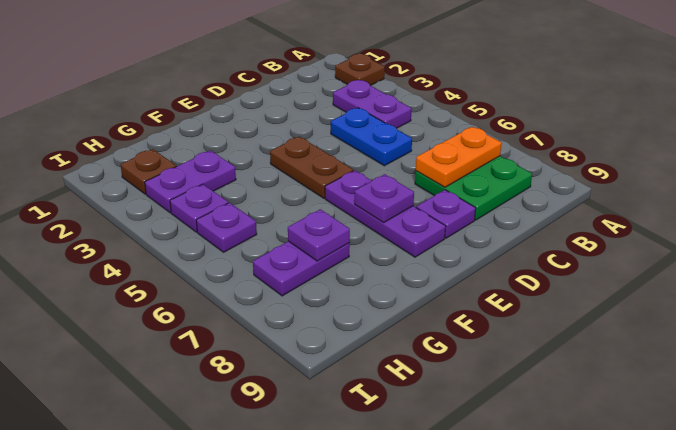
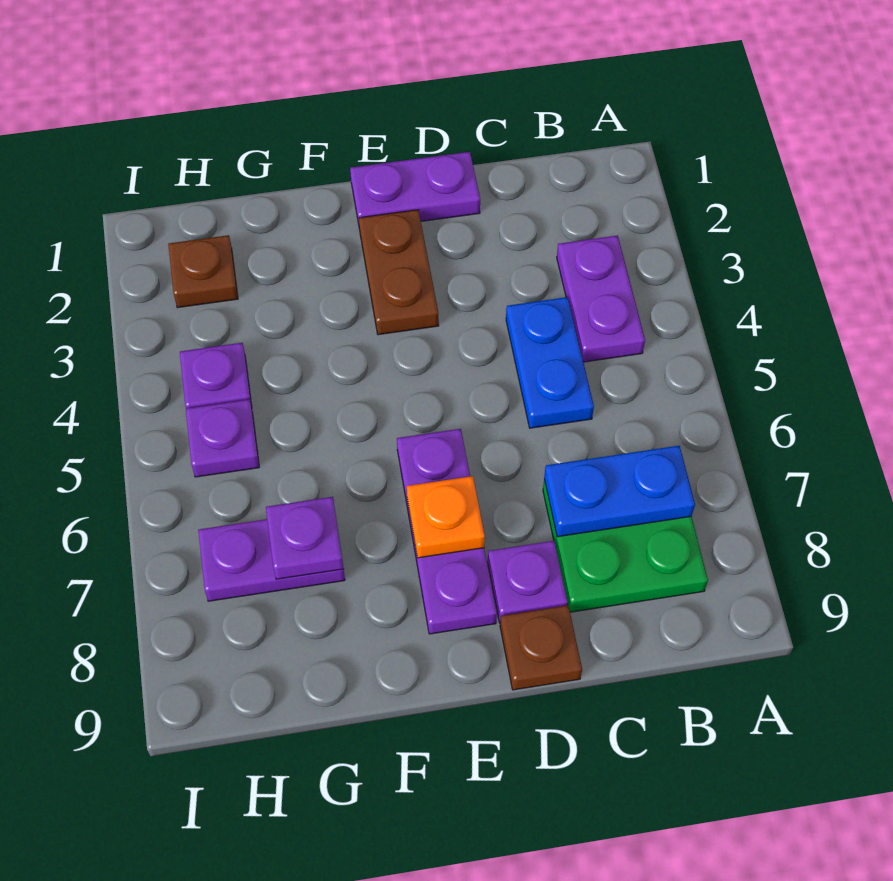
brown plate A2 level 1 -> brown plate D9 level 1
orange plate B7:C7 level 2 -> blue plate B7:C7 level 2
brown plate E4:E5 level 1 -> brown plate E2:E3 level 1
purple plate E7 level 2 -> orange plate E7 level 2
purple plate G3:H3 level 1 -> purple plate D1:E1 level 1

